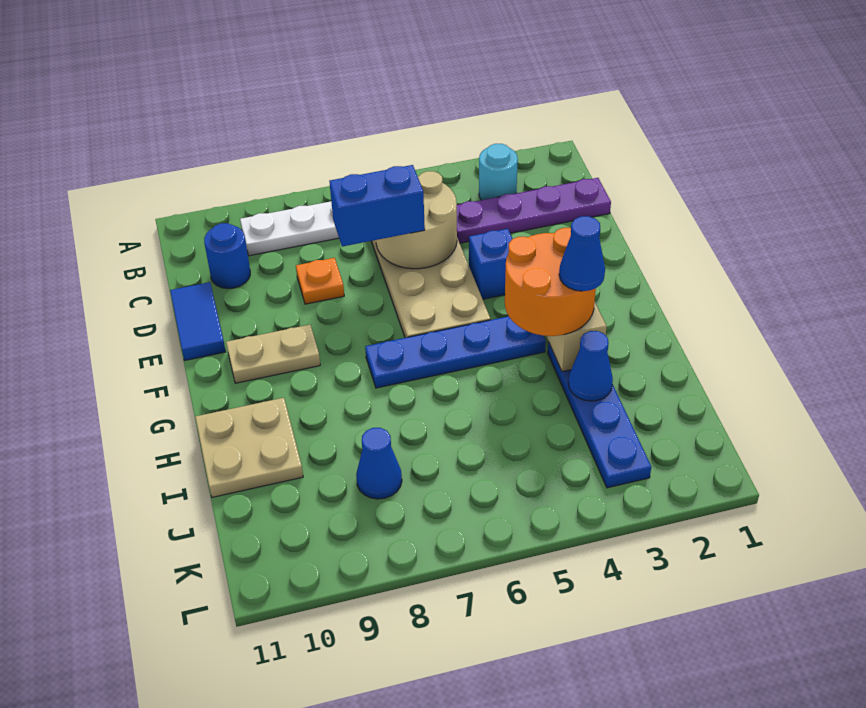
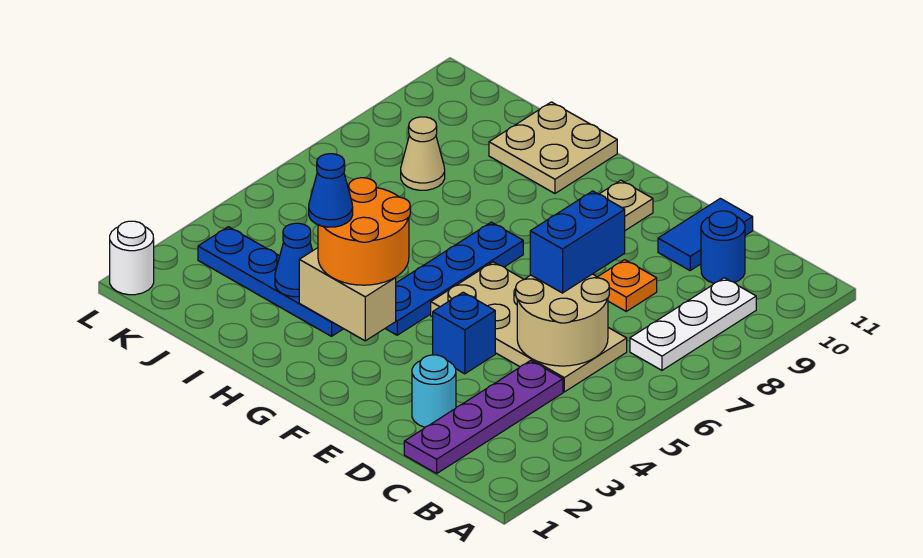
cyan round brick B3 level 1 -> cyan round brick D2 level 1
blue tile D11:E11 level 1 -> blue tile D10:D11 level 1
blue cone J8 level 1 -> tan cone J8 level 1
none -> white round brick L1 level 1

